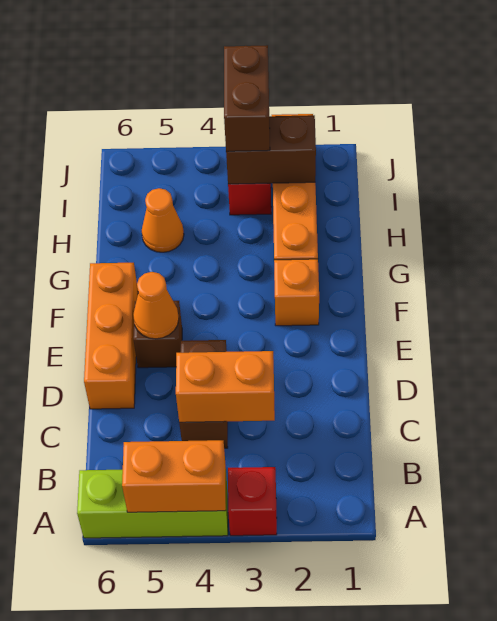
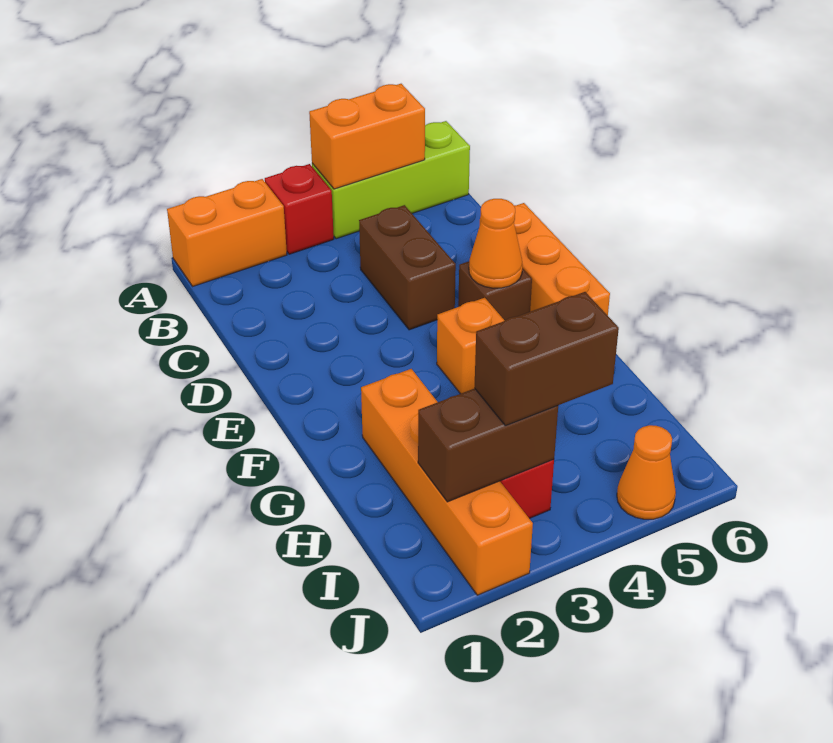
orange brick C3:C4 level 2 -> orange brick A1:A2 level 1
orange brick F2 level 1 -> orange brick F4 level 1
orange cone H5 level 1 -> orange cone J5 level 1
brown brick I3:J3 level 3 -> brown brick I3:I4 level 3

